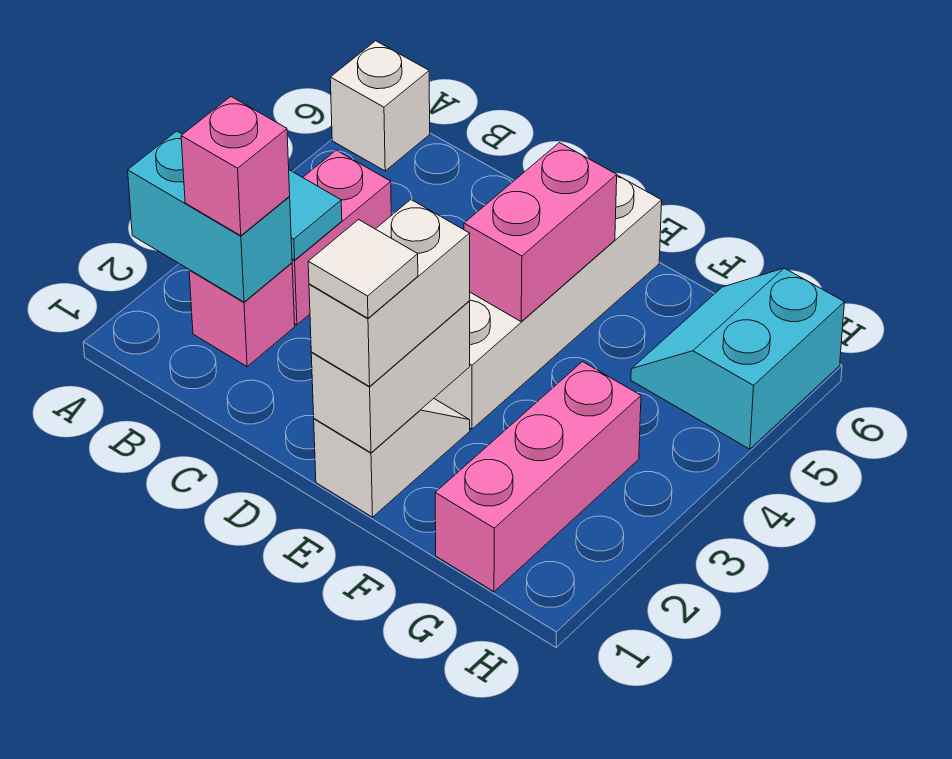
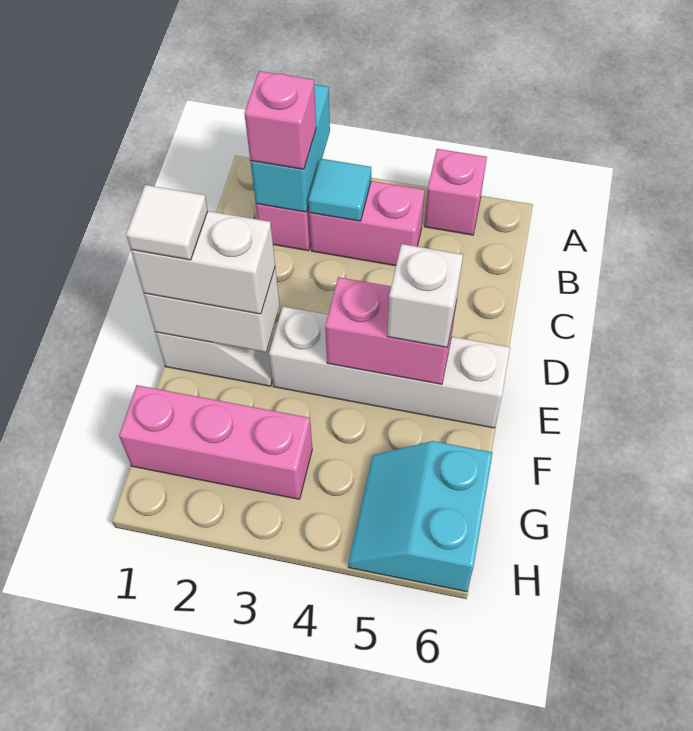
none -> pink brick A5 level 1
white brick A6 level 1 -> white brick E5 level 3
cyan slope G5:H6 level 1 top H -> cyan slope G5:H6 level 1 top 6

